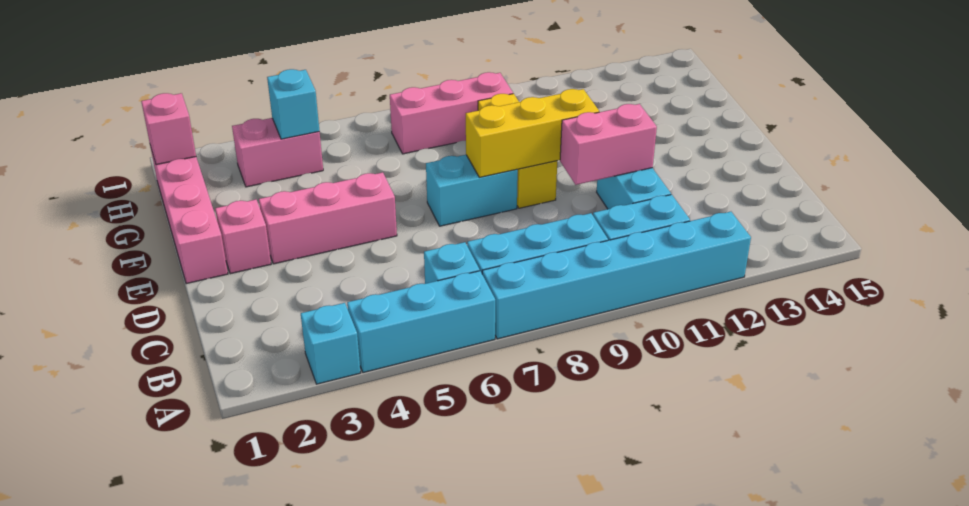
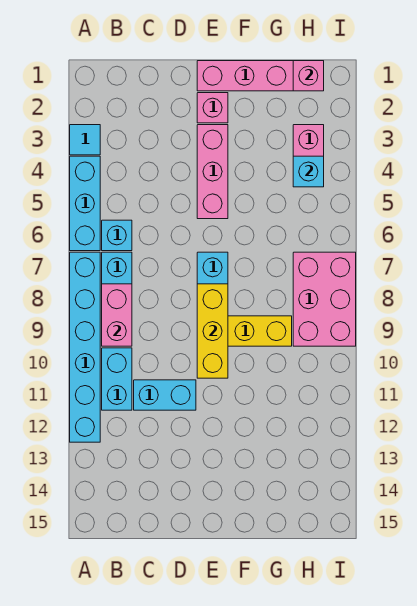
cyan brick A3 level 1 -> cyan tile A3 level 1
pink brick D10:D11 level 2 -> pink brick B8:B9 level 2
pink brick H7:H9 level 1 -> pink brick H7:I9 level 1

